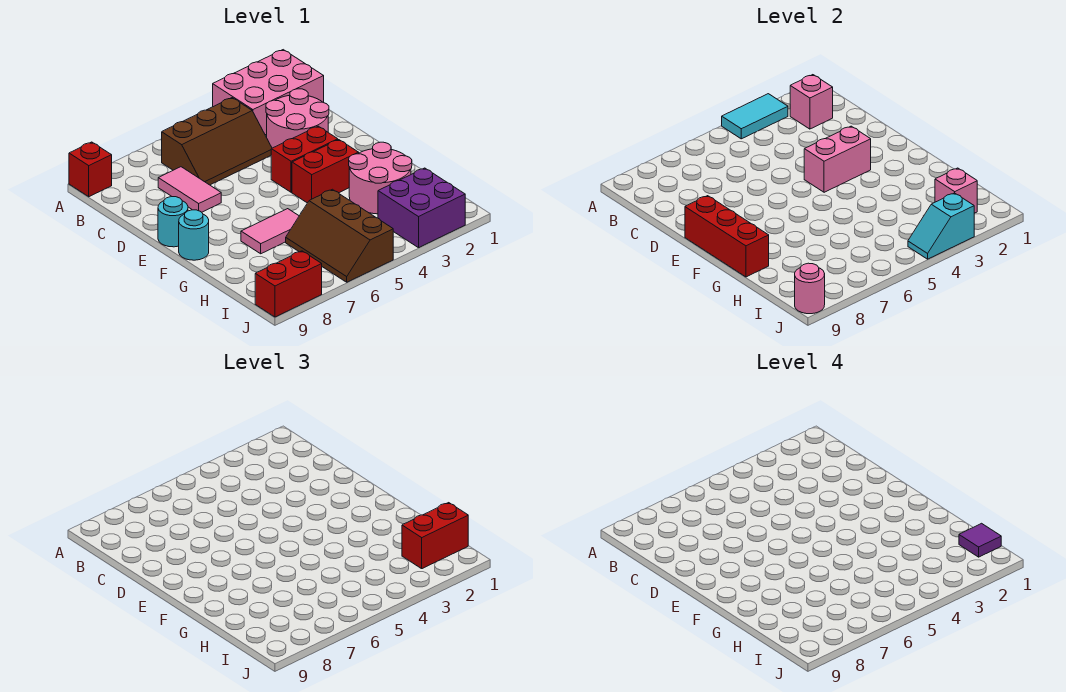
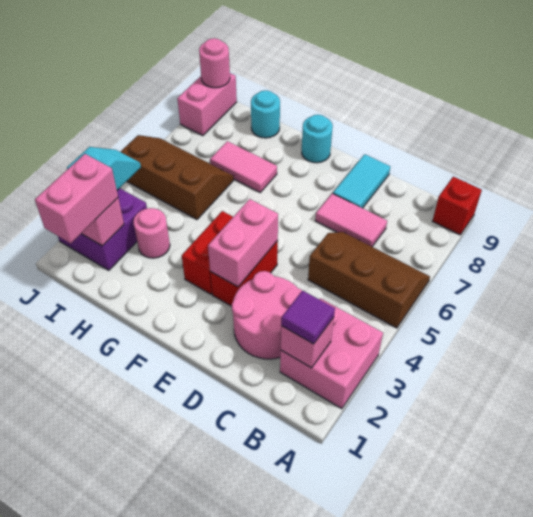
pink brick A1:B3 level 1 -> pink brick A2:B3 level 1
cyan tile A3:A4 level 2 -> cyan tile D8:D9 level 1
brown slope B4:C6 level 1 top B -> brown slope A5:C6 level 1 top 5
cyan round brick E9 level 1 -> cyan round brick H9 level 1
red brick E9:G9 level 2 -> none
pink round brick G2:H3 level 1 -> pink round brick H3 level 1
pink tile G6:G7 level 1 -> pink tile G7:H7 level 1
red brick I1:I2 level 3 -> pink brick I1:I2 level 3
purple tile I1 level 4 -> purple tile B2 level 3
red brick J8:J9 level 1 -> pink brick J8:J9 level 1

